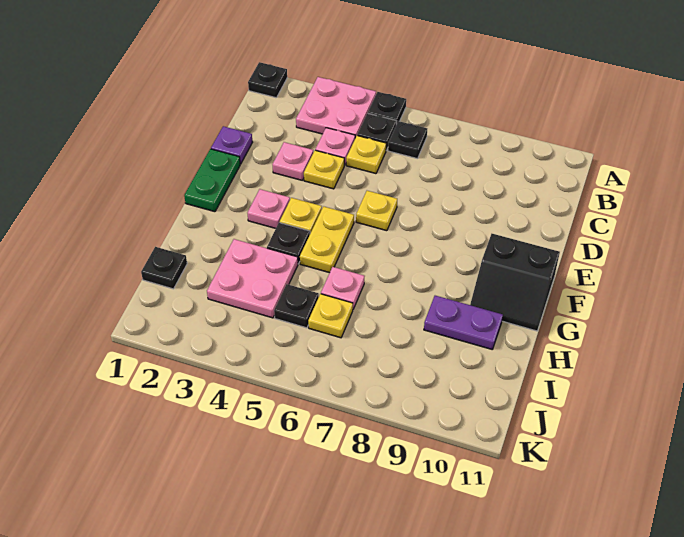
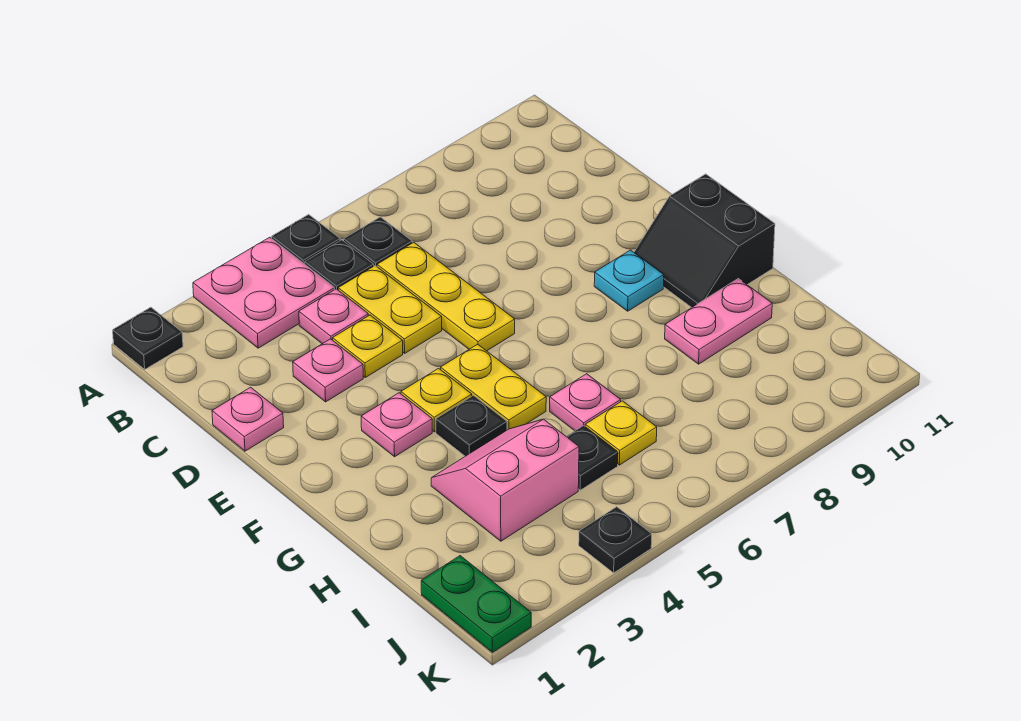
yellow plate C5 level 1 -> yellow plate C5:D5 level 1
purple plate D1 level 1 -> pink plate D1 level 1
green plate E1:F1 level 1 -> green plate J1:K1 level 1
yellow plate E6 level 1 -> yellow plate C6:E6 level 1
none -> cyan plate F9 level 1
black slope F10:G11 level 1 top F -> black slope F10:G11 level 1 top 11
pink plate H3:I4 level 1 -> pink slope H3:I4 level 1 top I
purple plate H9:H10 level 1 -> pink plate H9:H10 level 1
black plate I1 level 1 -> black plate K4 level 1

